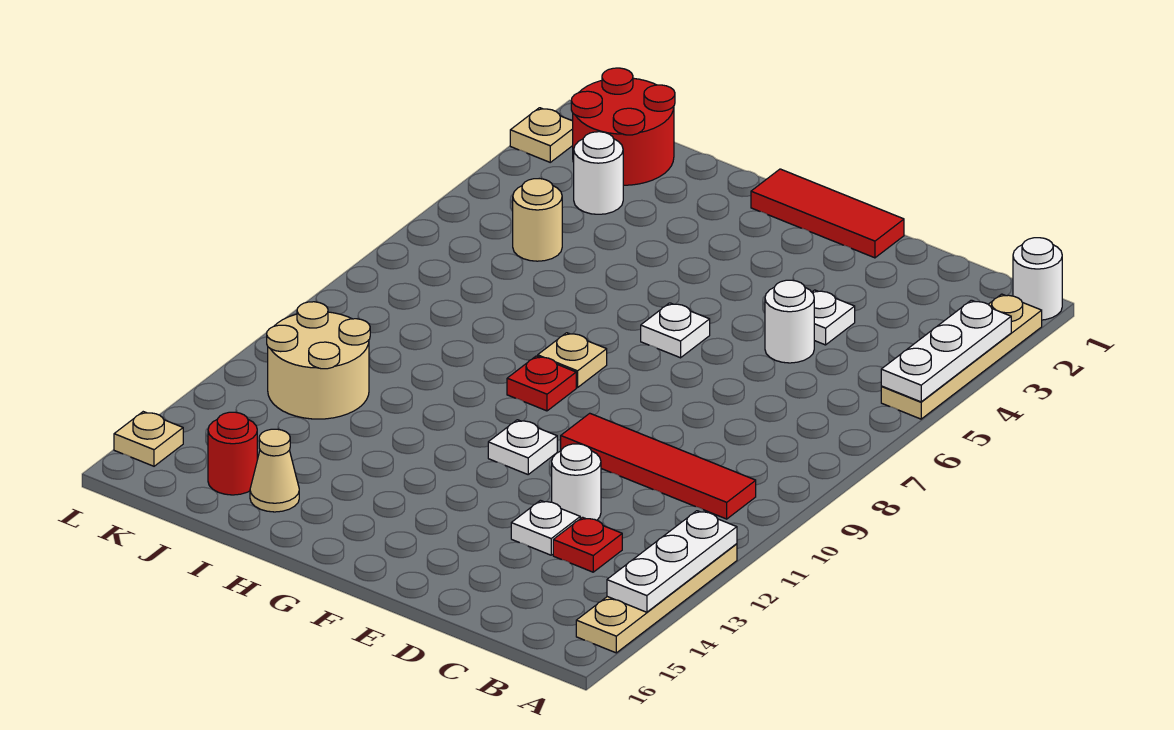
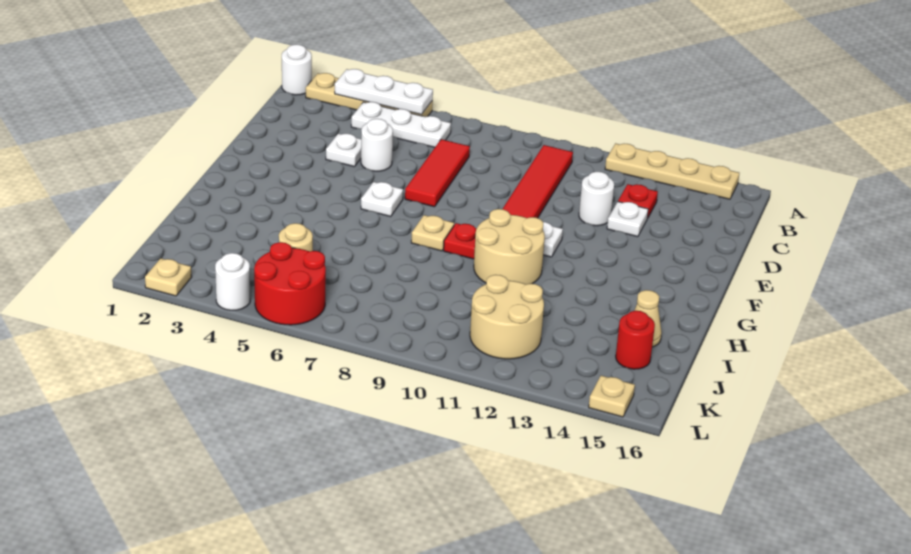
white plate A12:A14 level 2 -> white plate B4:B6 level 1
red tile E1:G1 level 1 -> red tile C7:E7 level 1
none -> tan round brick G10:H11 level 1
red round brick J1:K2 level 1 -> red round brick K5:L6 level 1
white round brick J3 level 1 -> white round brick L4 level 1

